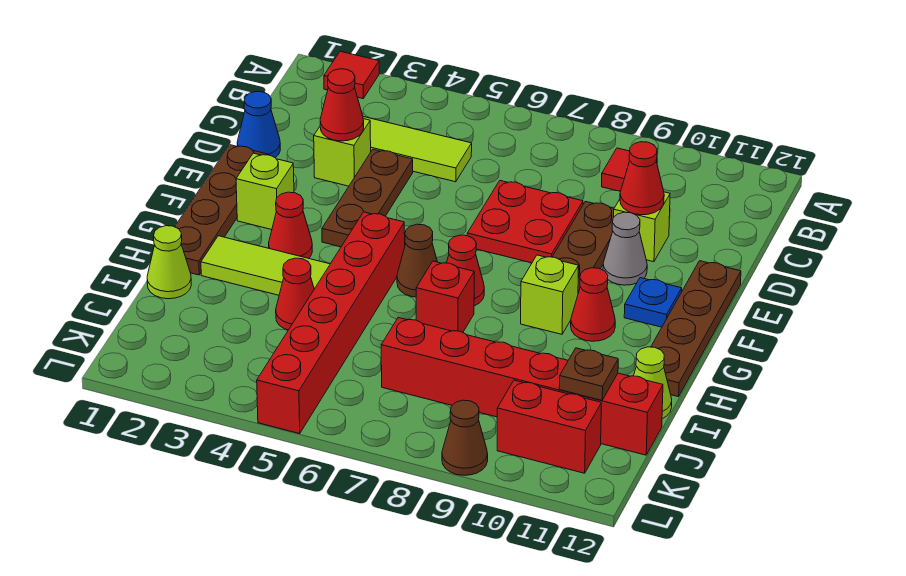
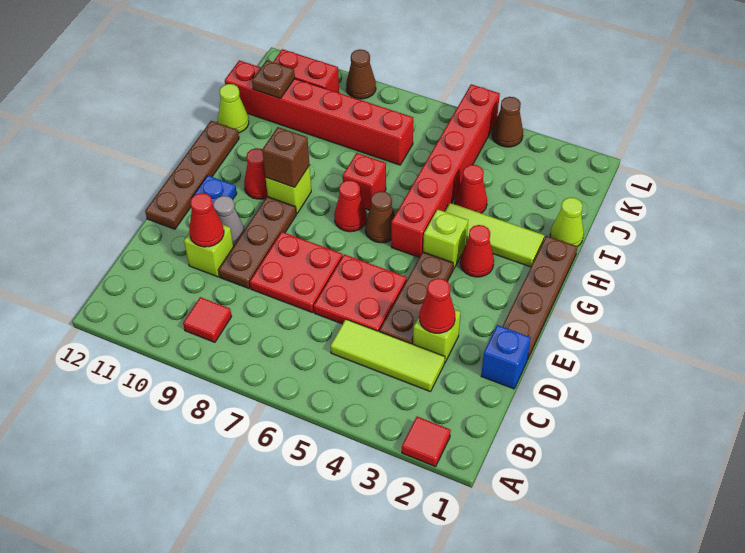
blue cone D1 level 1 -> blue brick D1 level 1
none -> red plate D5:E6 level 1
lime brick F2 level 1 -> lime brick G4 level 1
none -> brown brick G9 level 2
none -> brown cone L4 level 1

